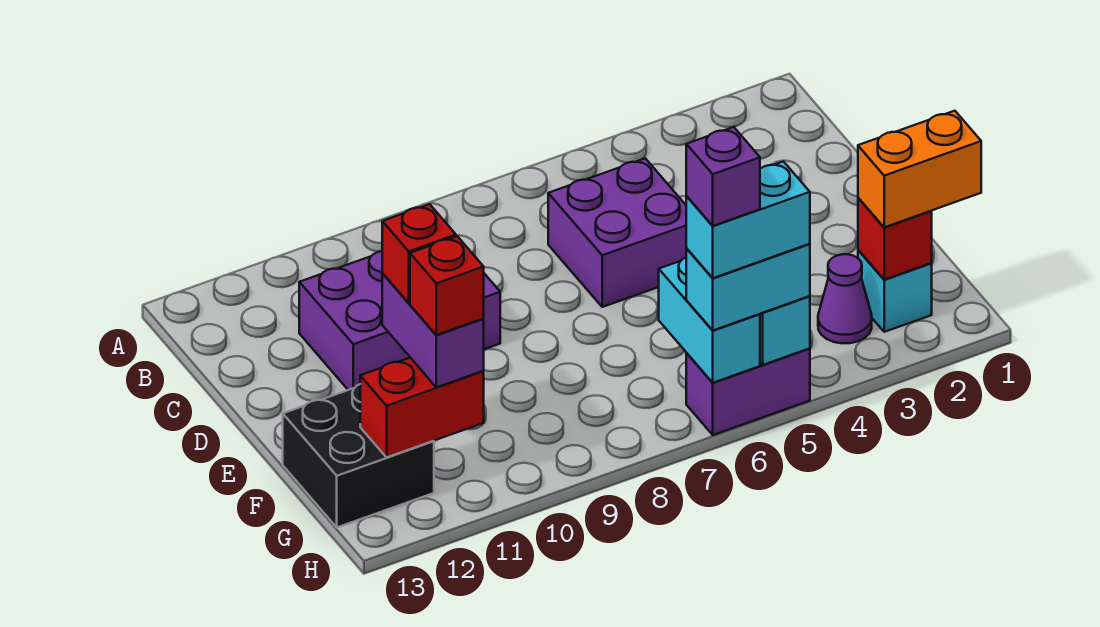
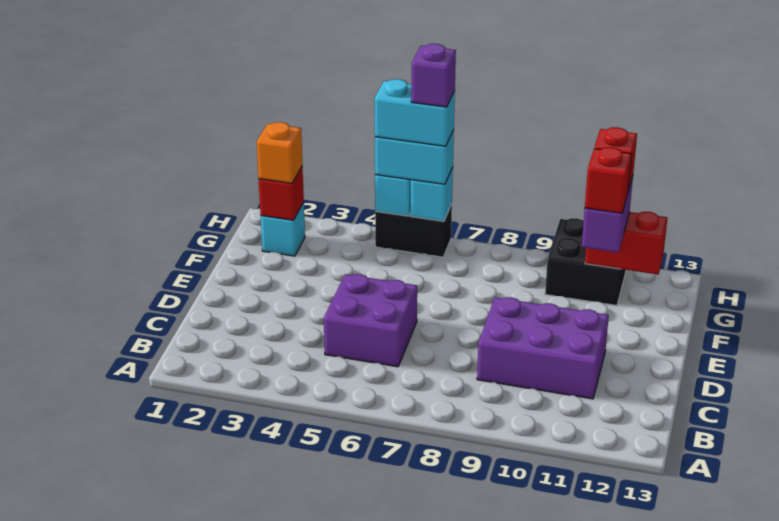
black brick F12:G13 level 1 -> black brick G10:H11 level 1
orange brick G1:G2 level 3 -> orange brick G2 level 3
purple cone G3 level 1 -> none
cyan brick G6:H6 level 2 -> cyan brick H6 level 2
purple brick H5:H6 level 1 -> black brick H5:H6 level 1

